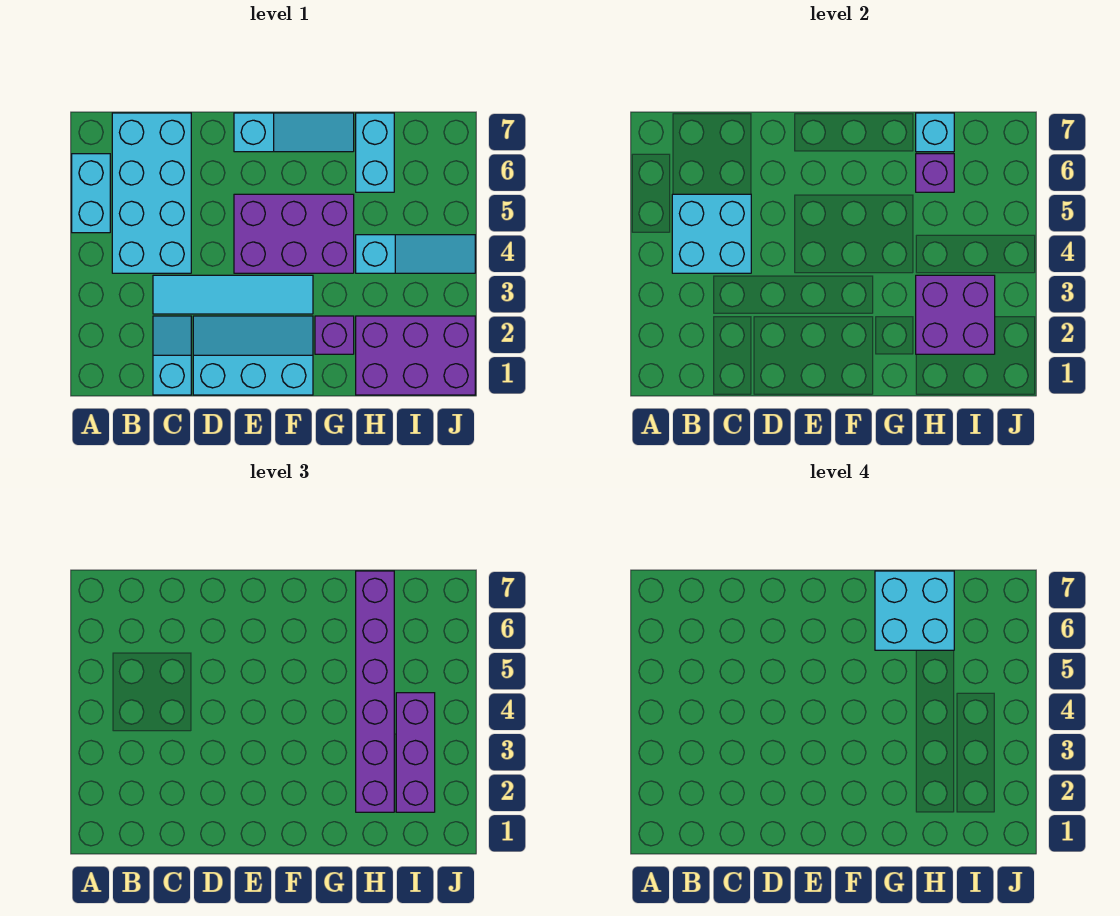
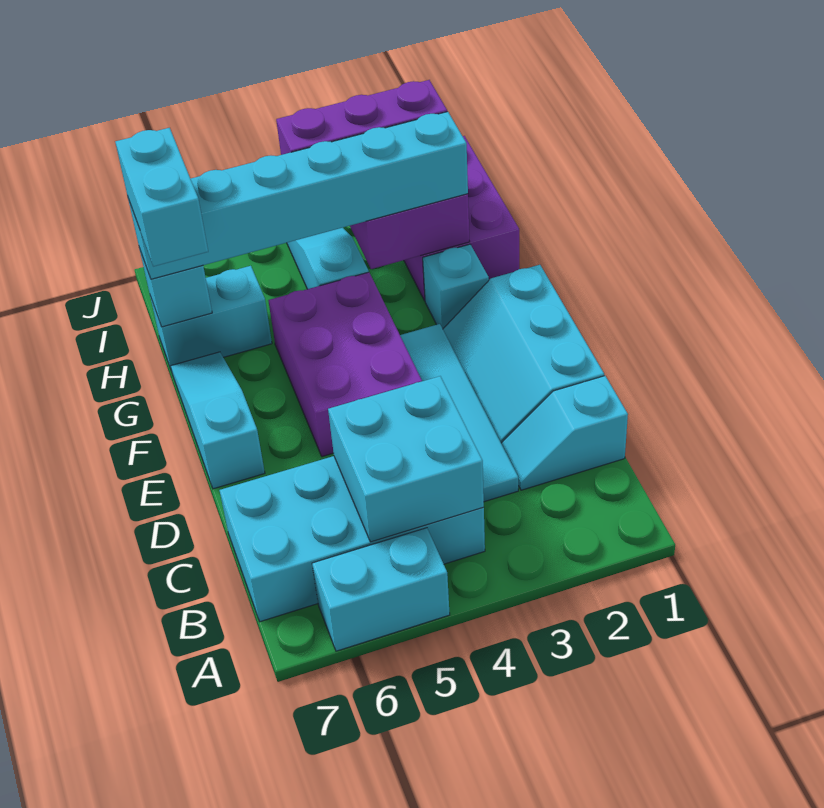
purple brick G2 level 1 -> cyan brick G2 level 1
cyan brick G6:H7 level 4 -> cyan brick G7:H7 level 4
purple brick H2:H7 level 3 -> cyan brick H2:H7 level 3
purple brick H6 level 2 -> none

